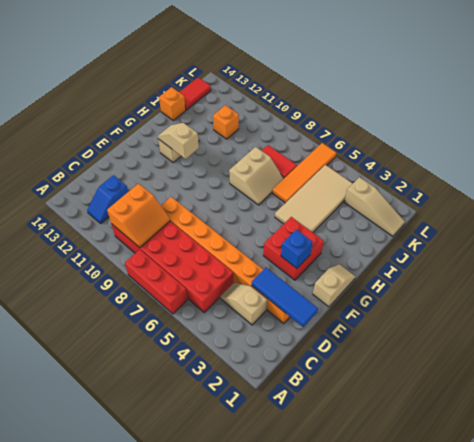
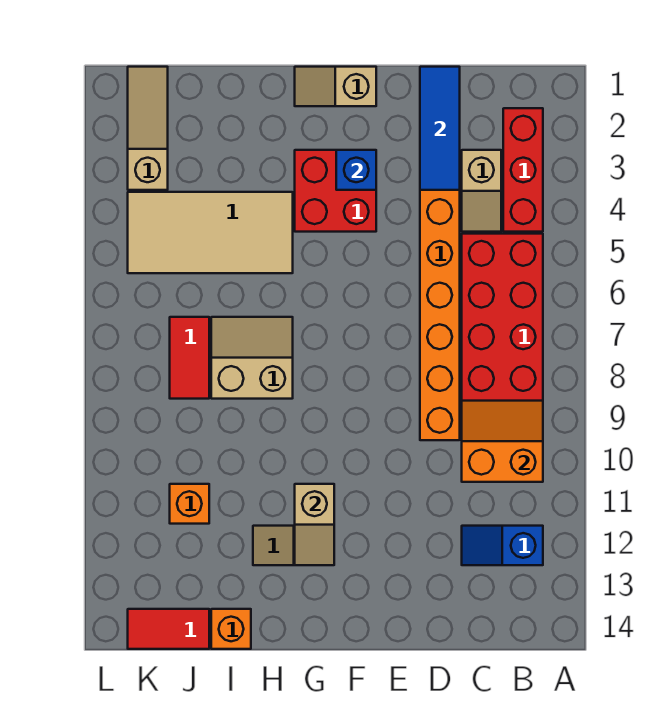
red brick A6:A8 level 1 -> red brick B2:B4 level 1
blue slope B12:C12 level 1 top C -> blue slope B12:C12 level 1 top B
orange tile I6:L6 level 1 -> none

